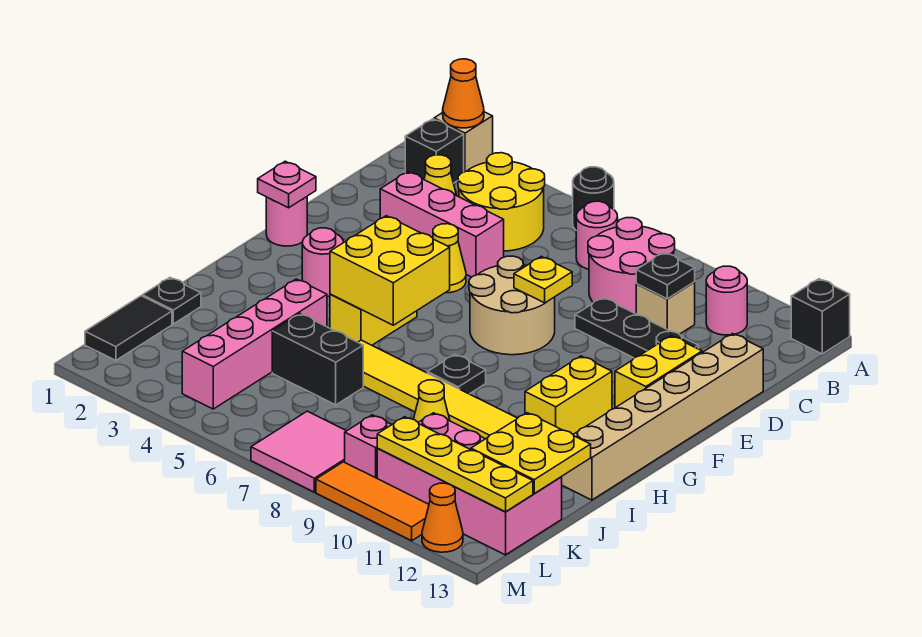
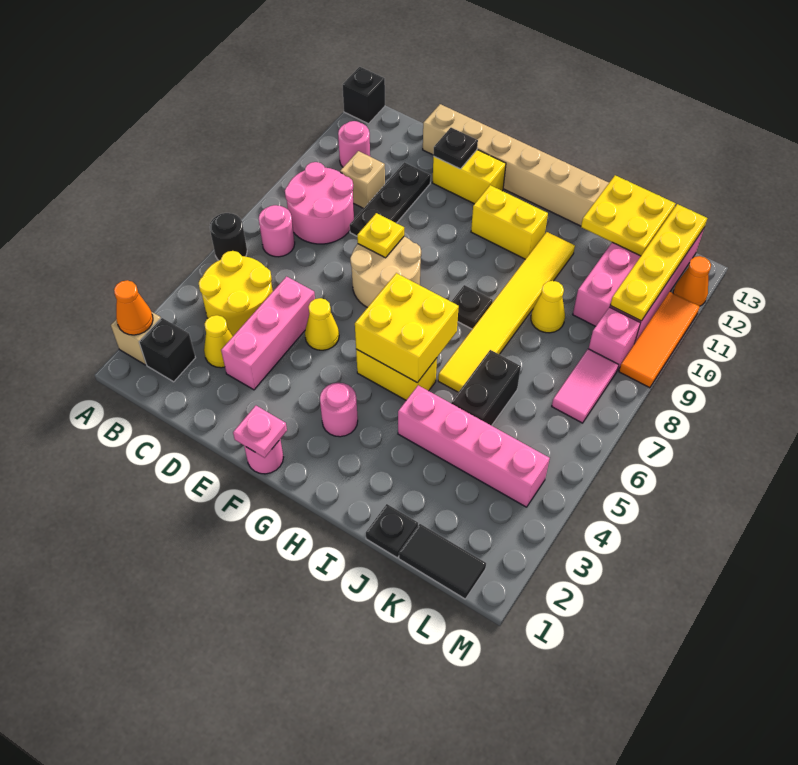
black plate C10 level 2 -> black plate E12 level 2
pink tile L7:M8 level 1 -> pink tile L7:L8 level 1

